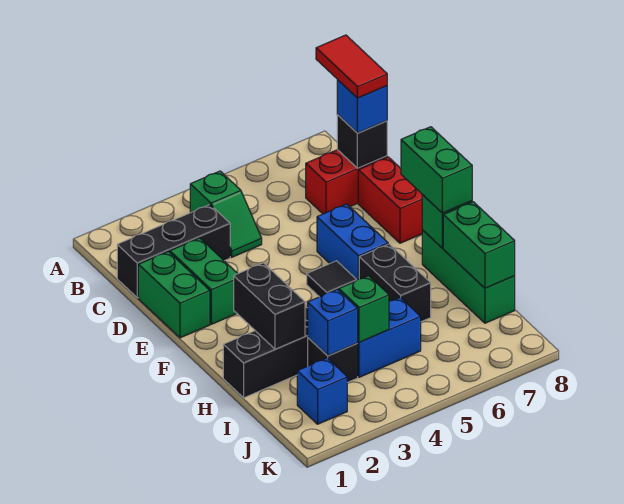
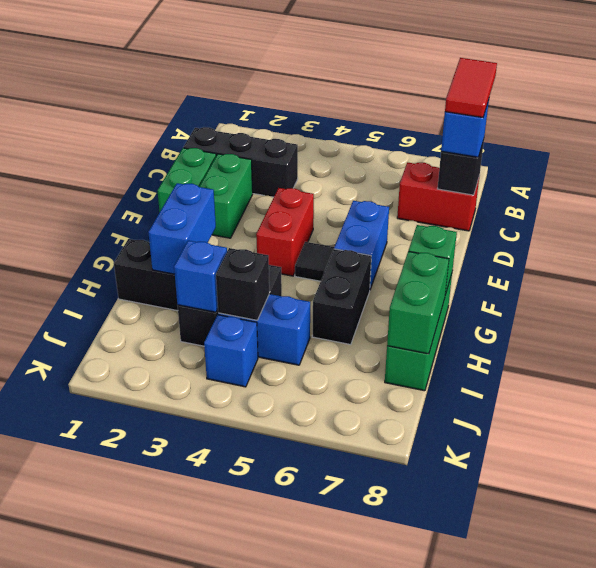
green slope B4:C4 level 1 top B -> none
red brick D8:E8 level 1 -> red brick E4:F4 level 1
green brick F8:G8 level 3 -> none
black brick G2:H2 level 2 -> blue brick G2:H2 level 2
green brick I4 level 2 -> black brick I4 level 2
blue brick J2 level 1 -> blue brick J4 level 1

